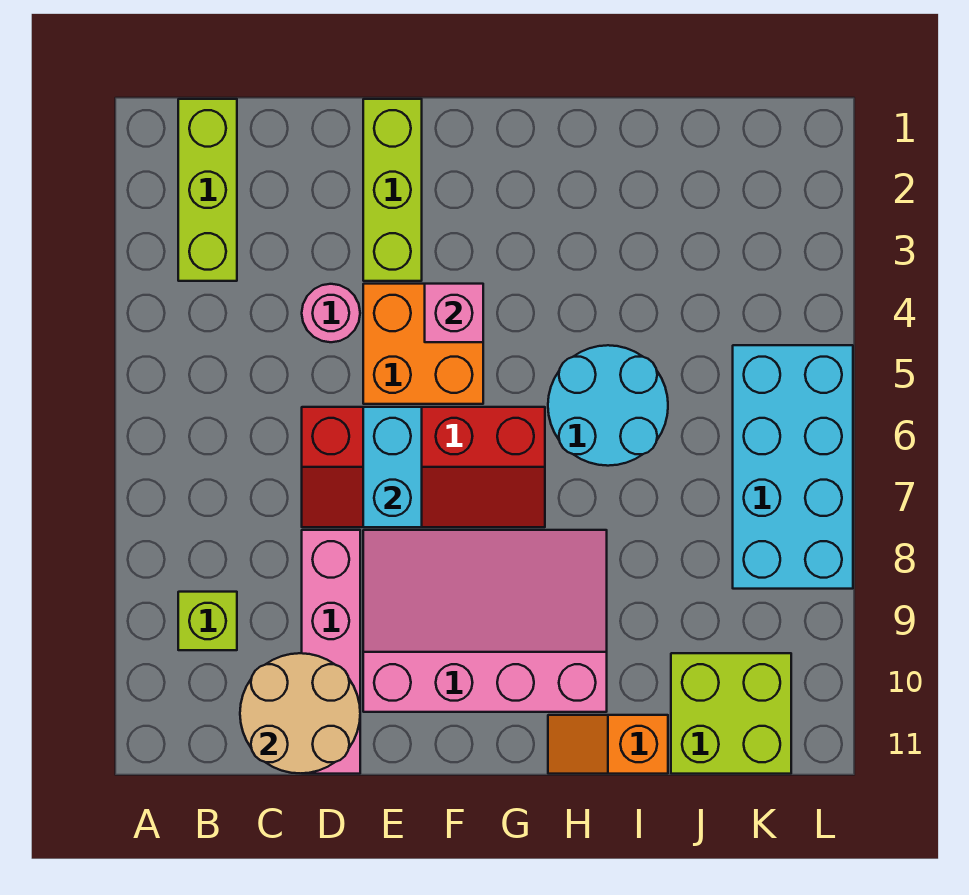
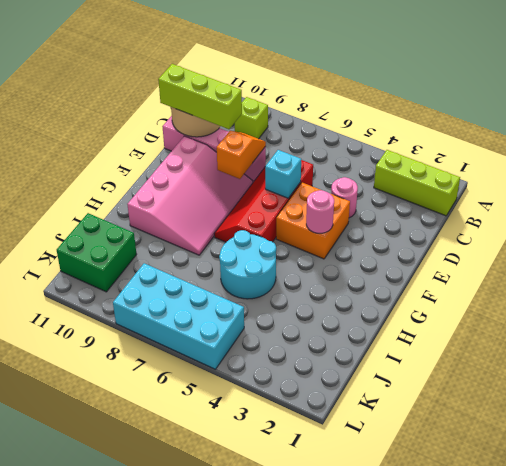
lime brick E1:E3 level 1 -> lime brick D9:D11 level 3
cyan brick E6:E7 level 2 -> cyan brick E6 level 2
pink brick F4 level 2 -> pink round brick F4 level 2
orange slope H11:I11 level 1 top I -> orange slope D8:E8 level 2 top E
lime brick J10:K11 level 1 -> green brick J10:K11 level 1

